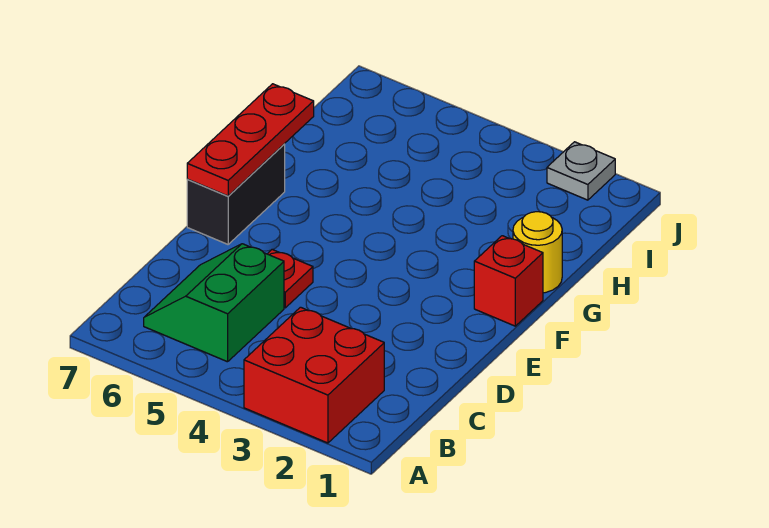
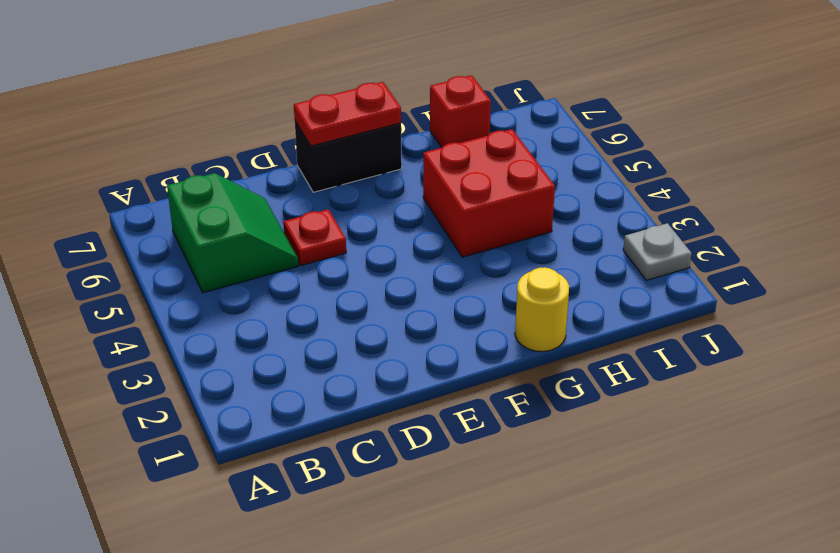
red brick A2:B3 level 1 -> red brick G4:H5 level 1
green slope B5:C6 level 1 top 5 -> green slope B5:C6 level 1 top B
red plate E7:G7 level 2 -> red plate E7:F7 level 2
red brick F1 level 1 -> red brick H7 level 1

